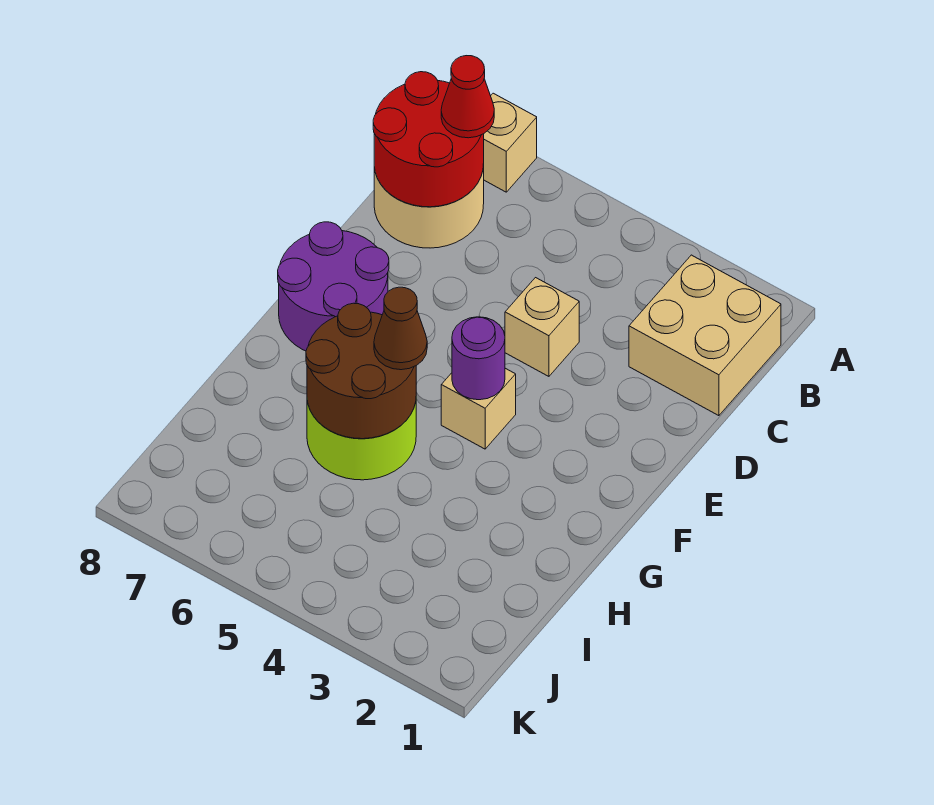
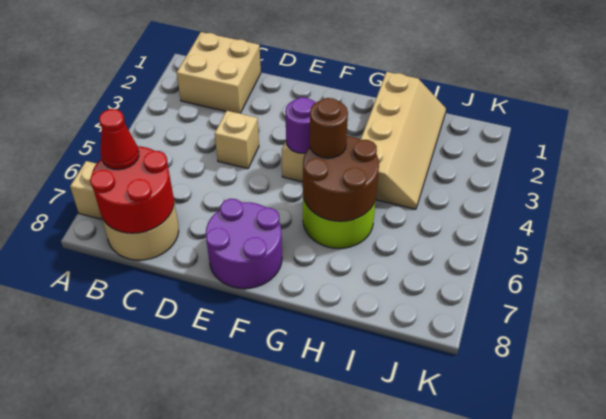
brown cone G5 level 3 -> brown round brick G5 level 3
none -> tan slope H1:I4 level 1 top H

